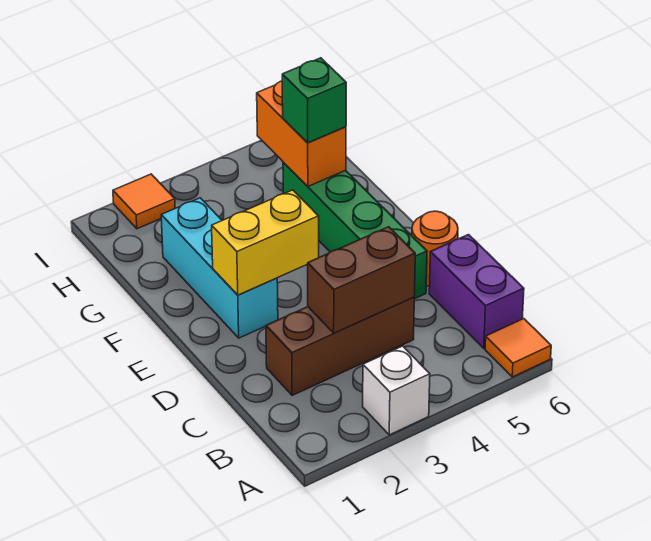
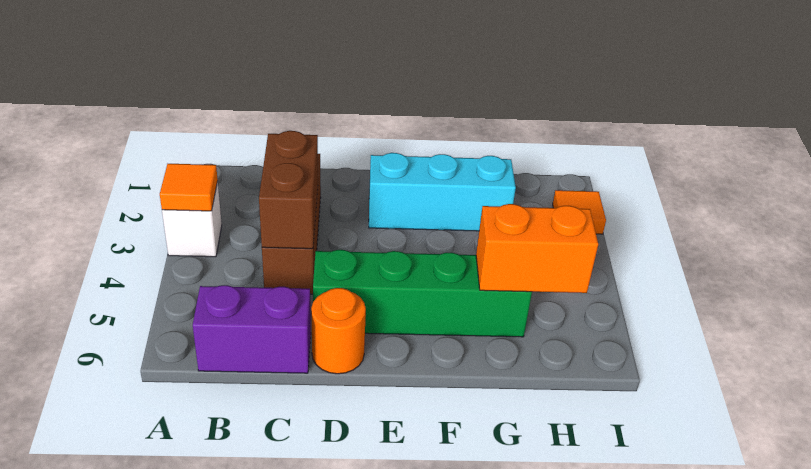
orange tile A6 level 1 -> orange tile A3 level 2
yellow brick E2:E3 level 2 -> none
green brick G5 level 3 -> none

